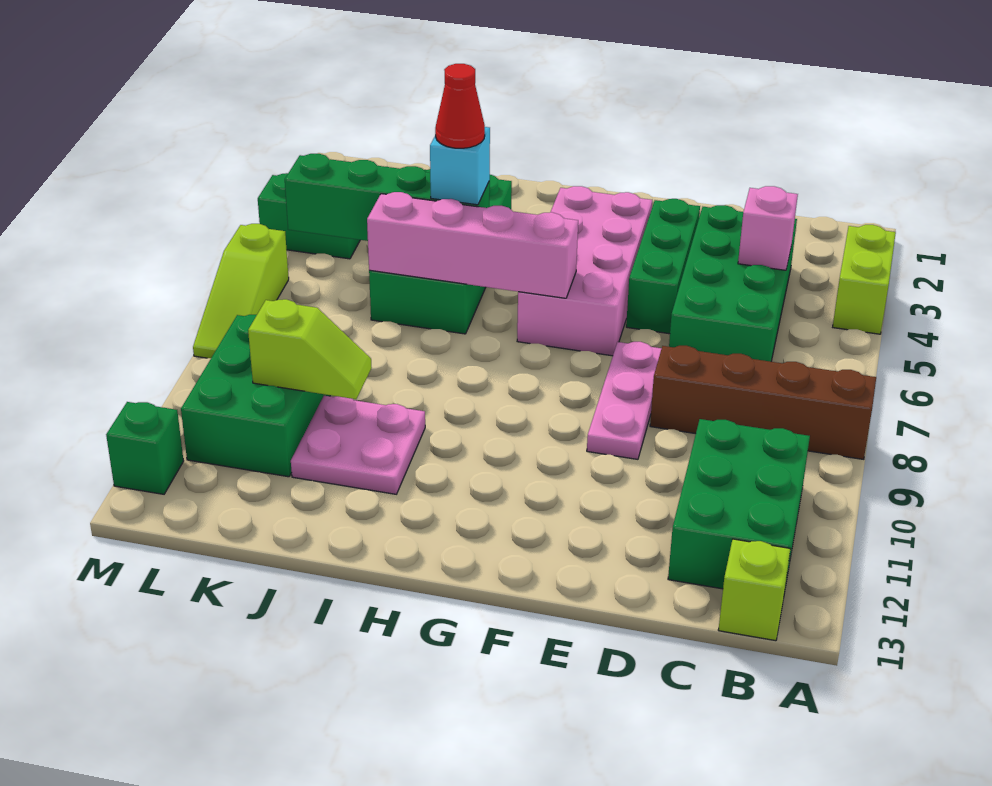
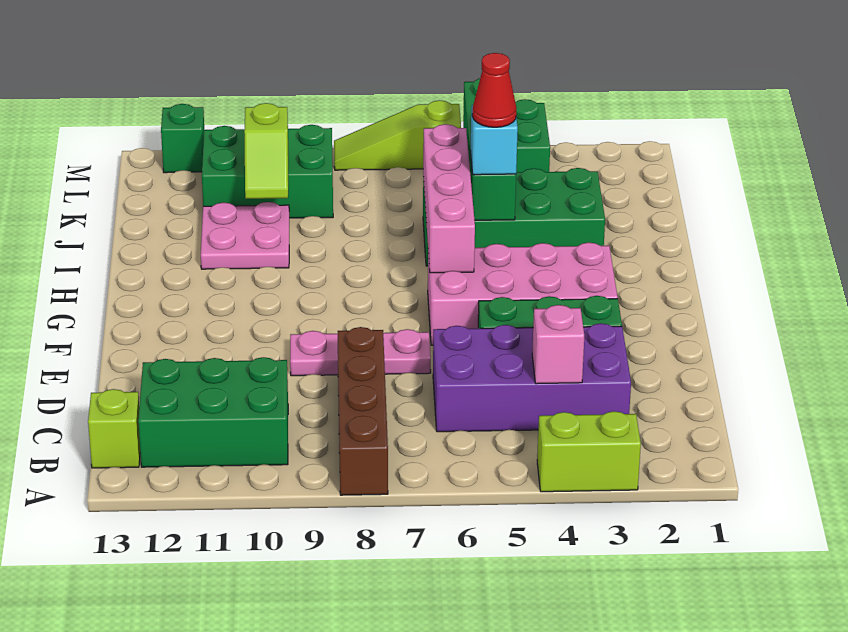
green brick C3:D6 level 1 -> purple brick C3:D6 level 1

